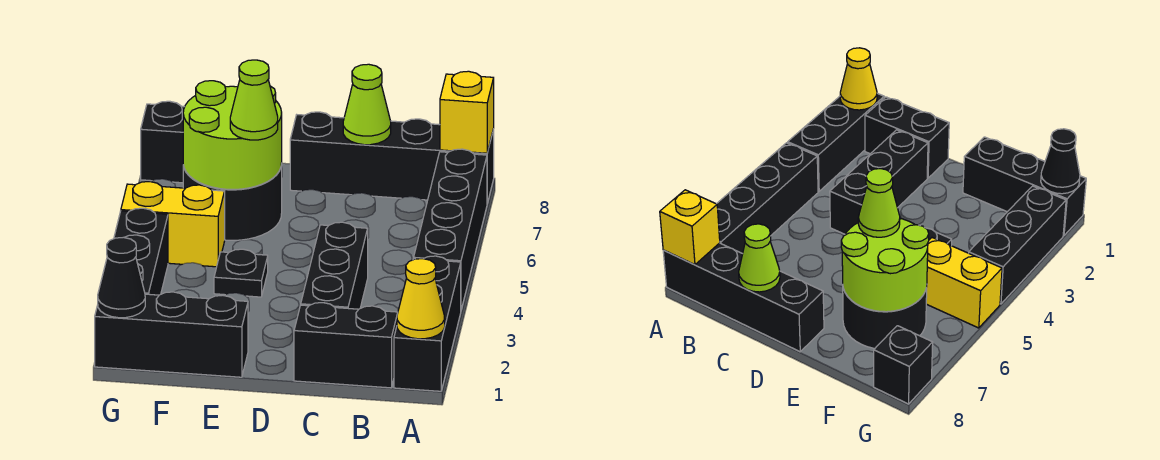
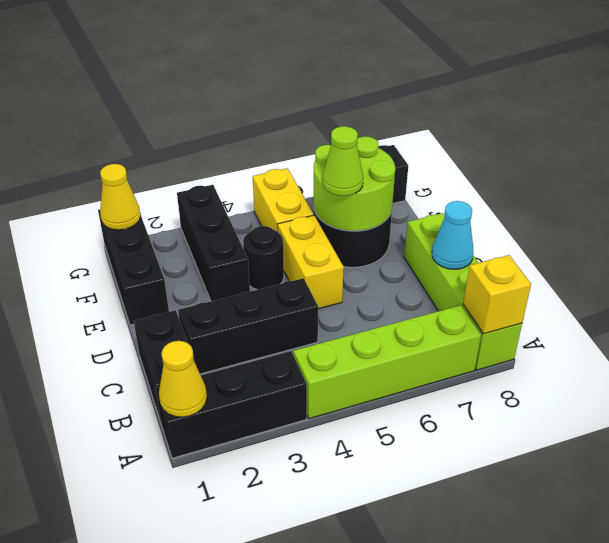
black brick A4:A7 level 1 -> lime brick A4:A7 level 1
black brick A8:D8 level 1 -> lime brick A8:D8 level 1
lime cone C8 level 2 -> cyan cone C8 level 2
none -> yellow brick D5:E5 level 1
black plate E4 level 1 -> black round brick E4 level 1
black cone G1 level 2 -> yellow cone G1 level 2
black brick G2:G4 level 1 -> black brick E3:G3 level 1

